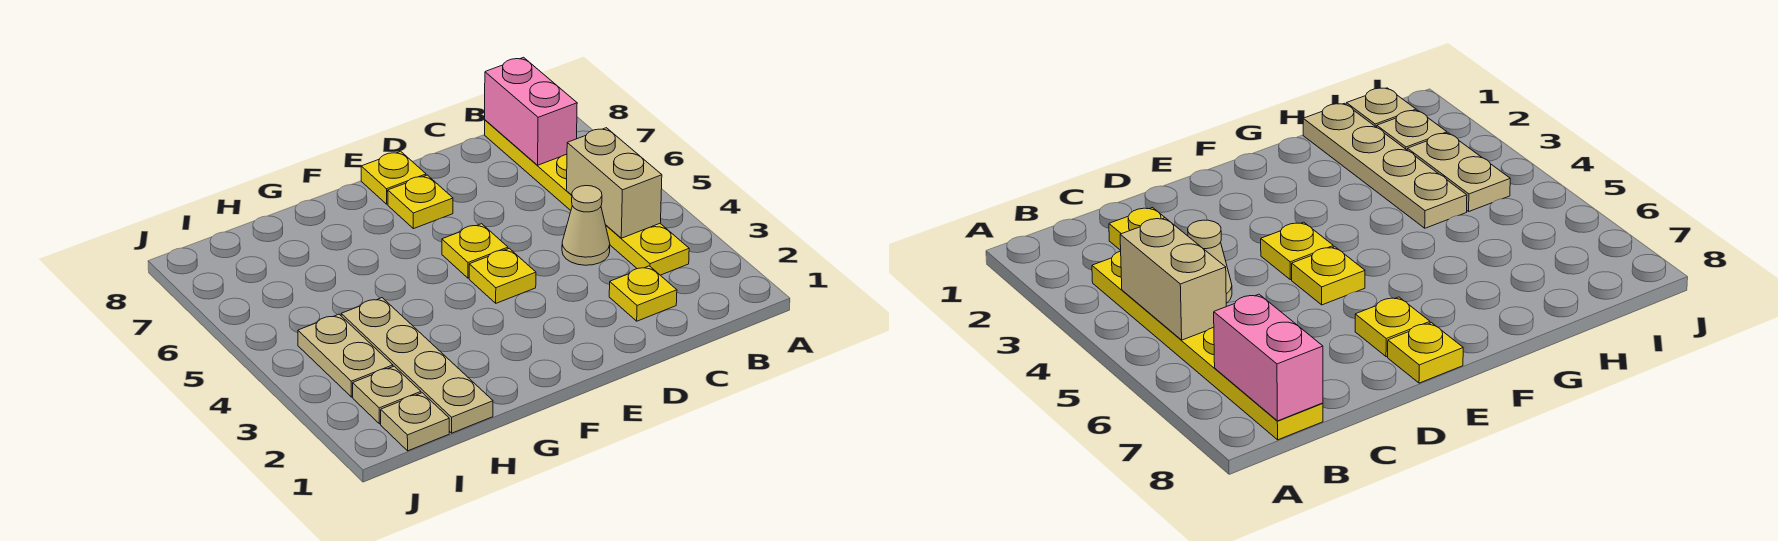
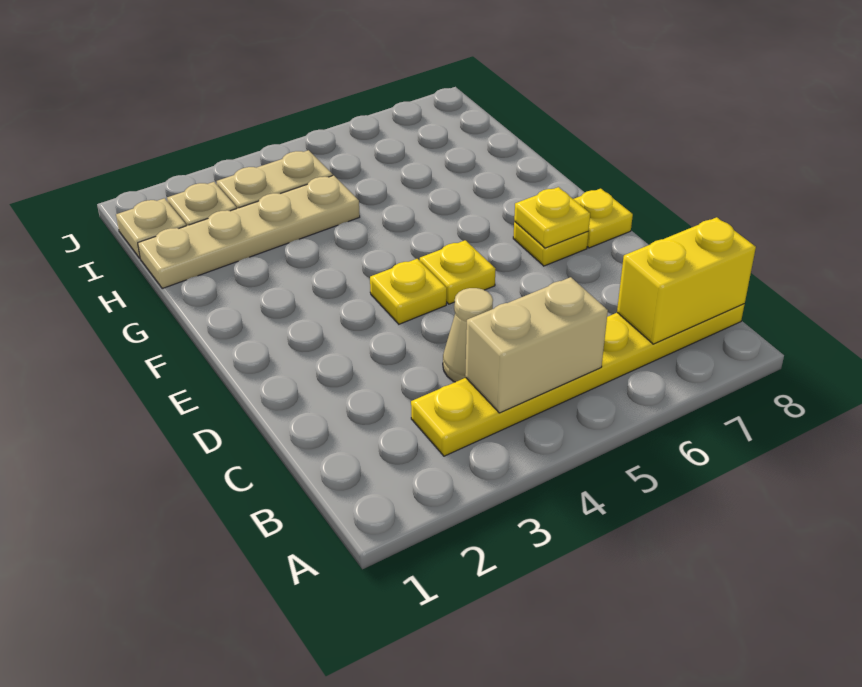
pink brick B7:B8 level 2 -> yellow brick B7:B8 level 2
yellow plate C2 level 1 -> yellow plate E7 level 2

